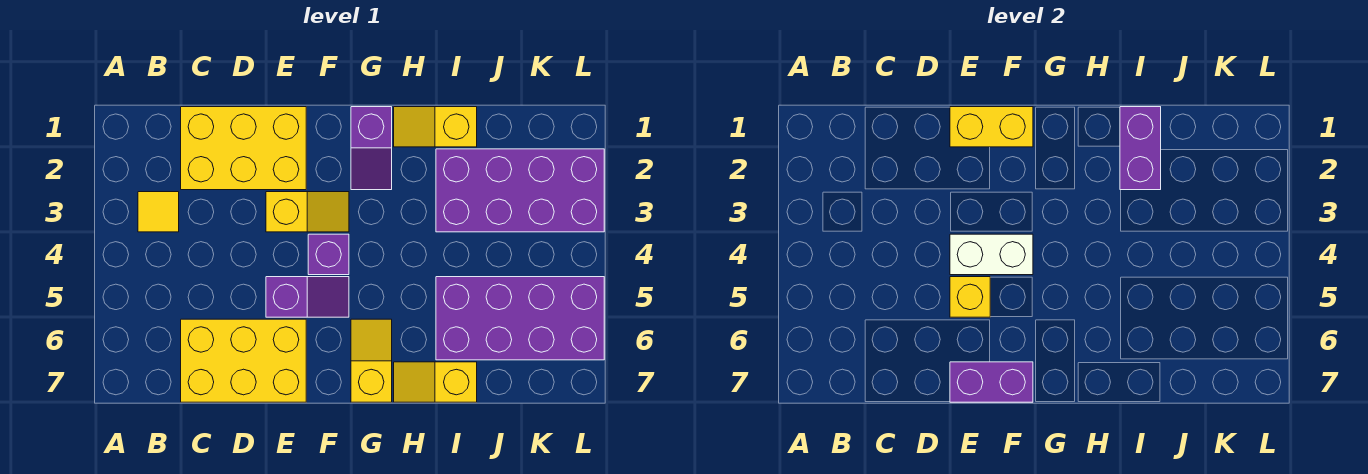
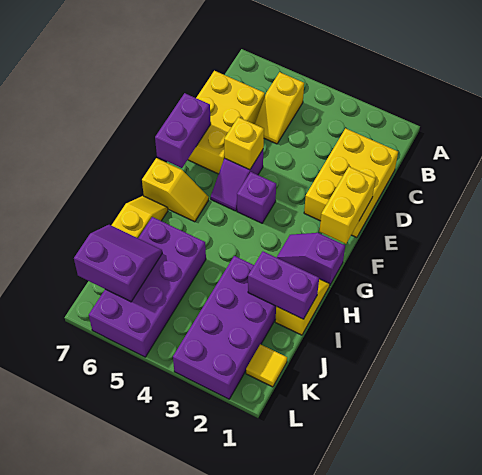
yellow tile B3 level 1 -> yellow tile K1 level 1
yellow slope E3:F3 level 1 top E -> yellow slope B5:C5 level 1 top B
white brick E4:F4 level 2 -> none
none -> purple slope J6:K7 level 2 top K

